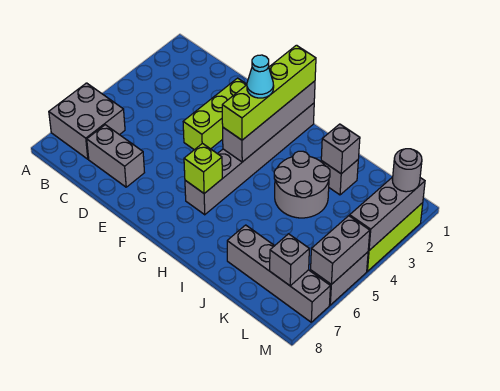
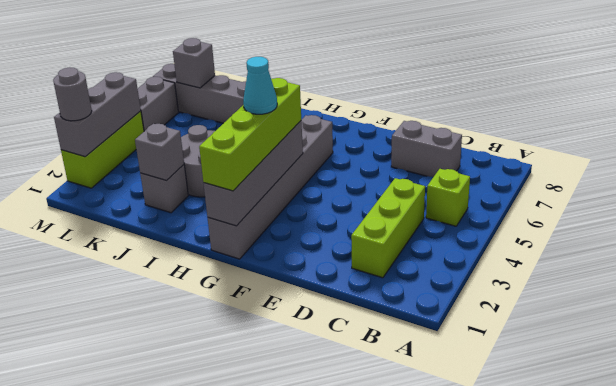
grey brick A6:B7 level 1 -> none
lime brick E2:E4 level 1 -> lime brick C2:C4 level 1
lime brick G6 level 2 -> lime brick B5 level 1
grey brick M5:M6 level 2 -> none

